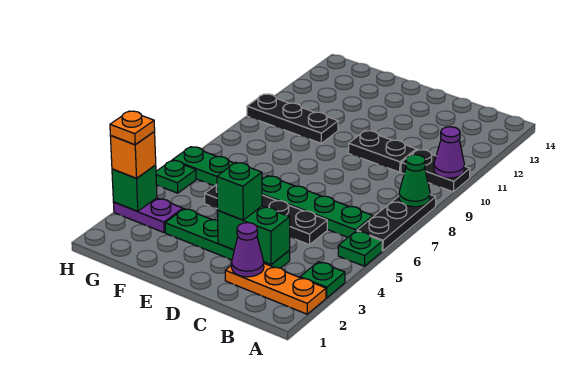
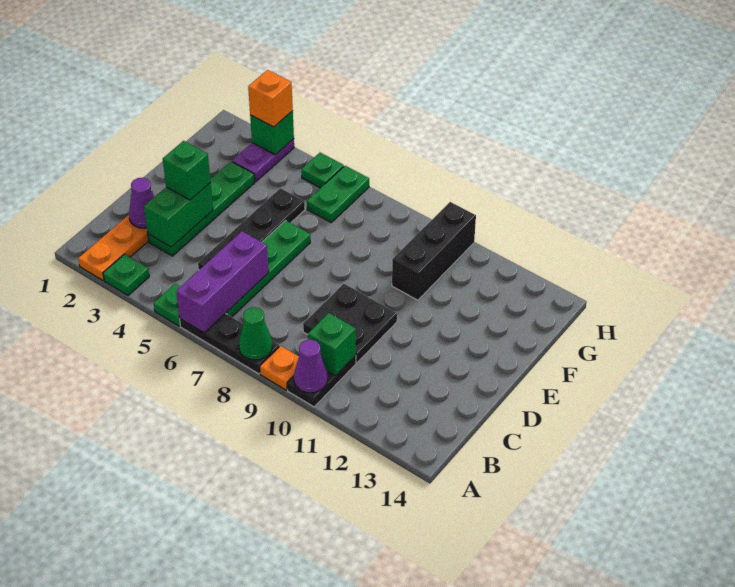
none -> purple brick A6:C6 level 2
none -> green brick B10 level 2
black plate C10:D10 level 1 -> black plate C9:D10 level 1
black plate F10:H10 level 1 -> black brick F10:H10 level 1
orange plate H3 level 4 -> orange plate A9 level 1

